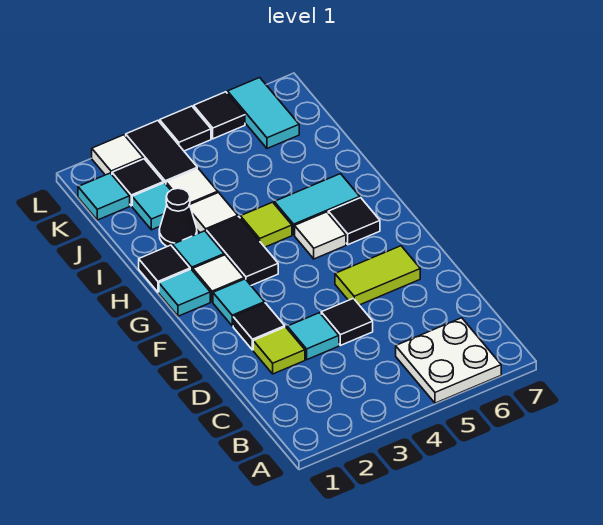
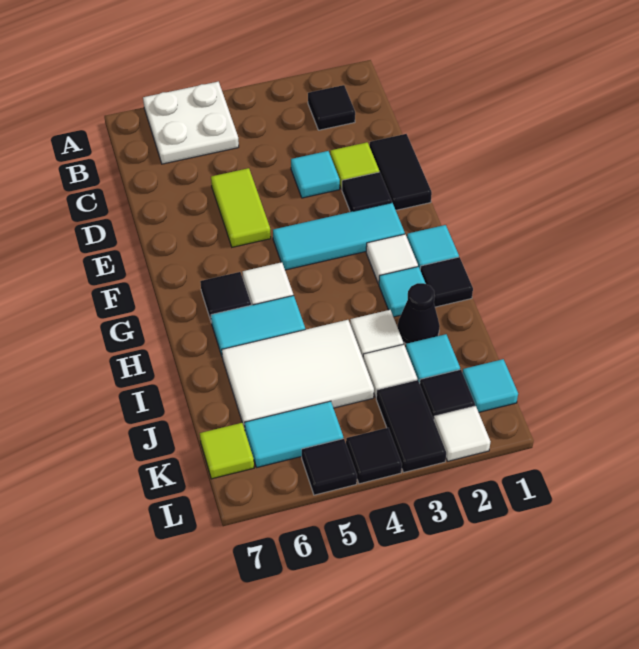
black tile D4 level 1 -> black tile B2 level 1
lime tile E5:E6 level 1 -> lime tile D5:E5 level 1
cyan tile F2 level 1 -> cyan tile F2:F4 level 1
black tile G3:H3 level 1 -> black tile D1:E1 level 1
lime tile H4 level 1 -> lime tile K7 level 1
none -> white tile I4:J6 level 1
cyan tile K6:L6 level 1 -> cyan tile K5:K6 level 1

